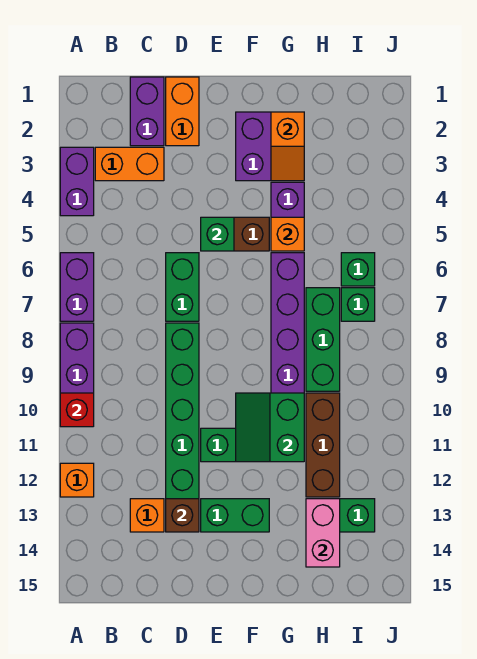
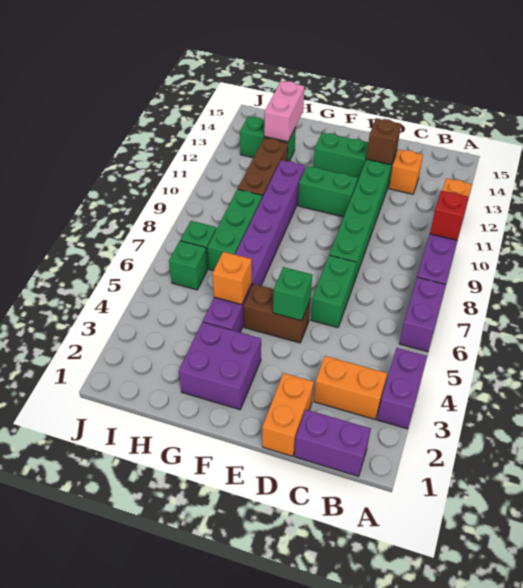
purple brick C1:C2 level 1 -> purple brick B1:C1 level 1
green slope F10:G11 level 2 top G -> none
orange slope G2:G3 level 2 top 2 -> none

